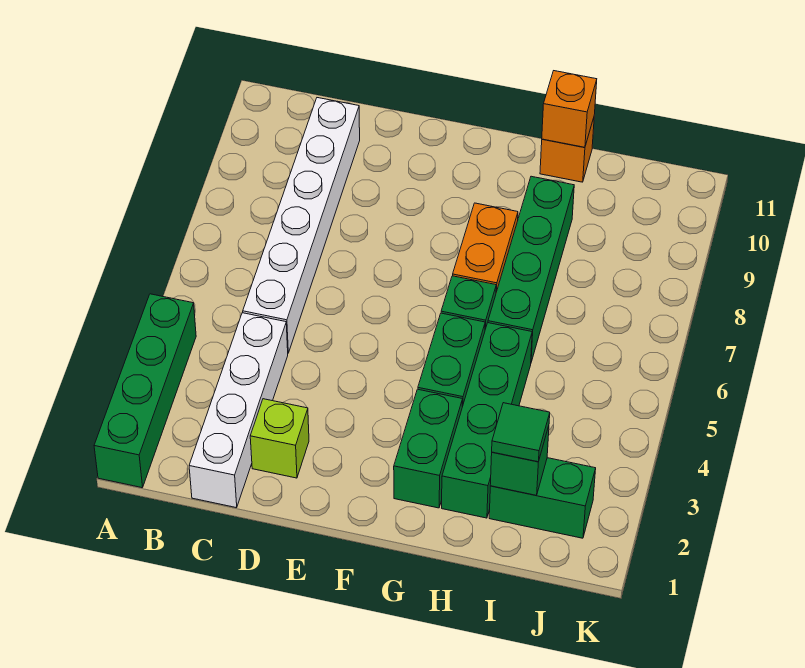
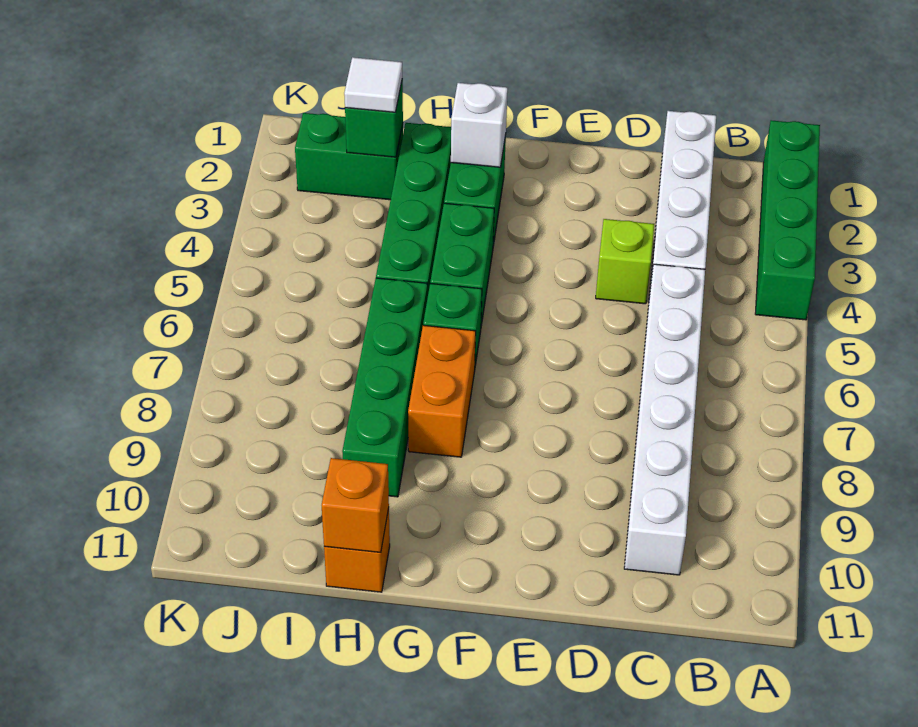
lime brick D2 level 1 -> lime brick D4 level 1
none -> white brick G2 level 2
green tile I2 level 3 -> white tile I2 level 3

